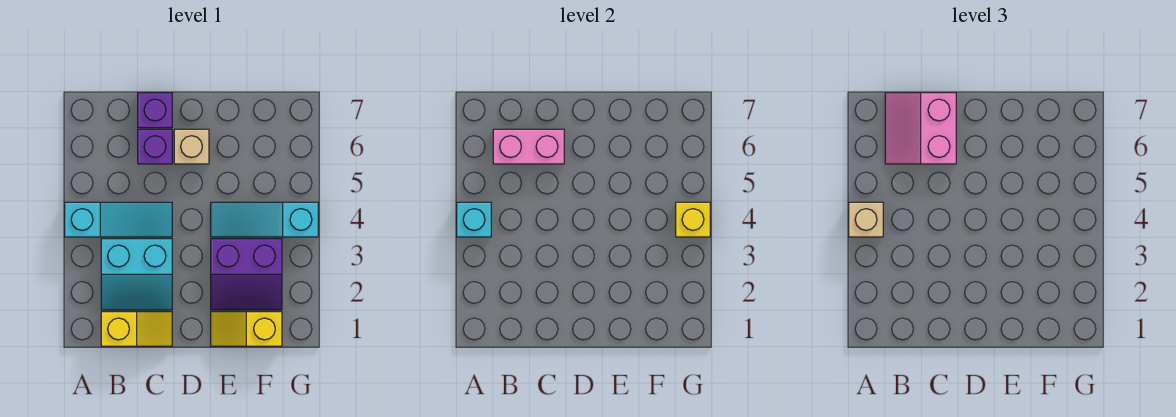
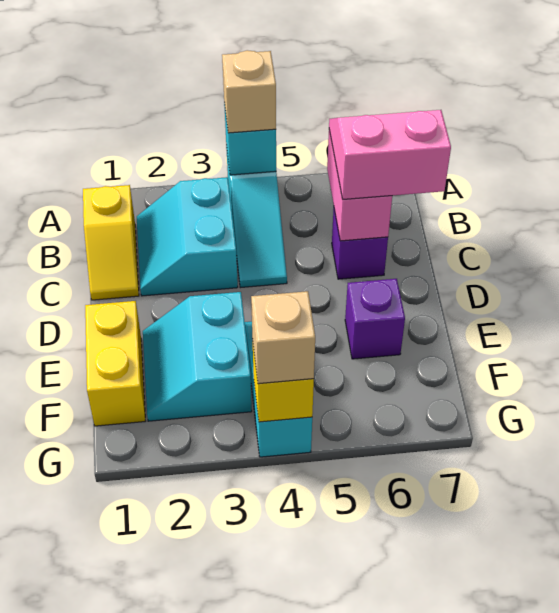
purple brick C7 level 1 -> purple brick E6 level 1
tan brick D6 level 1 -> tan brick G4 level 3
yellow slope E1:F1 level 1 top F -> yellow brick E1:F1 level 1
purple slope E2:F3 level 1 top 3 -> cyan slope E2:F3 level 1 top 3

